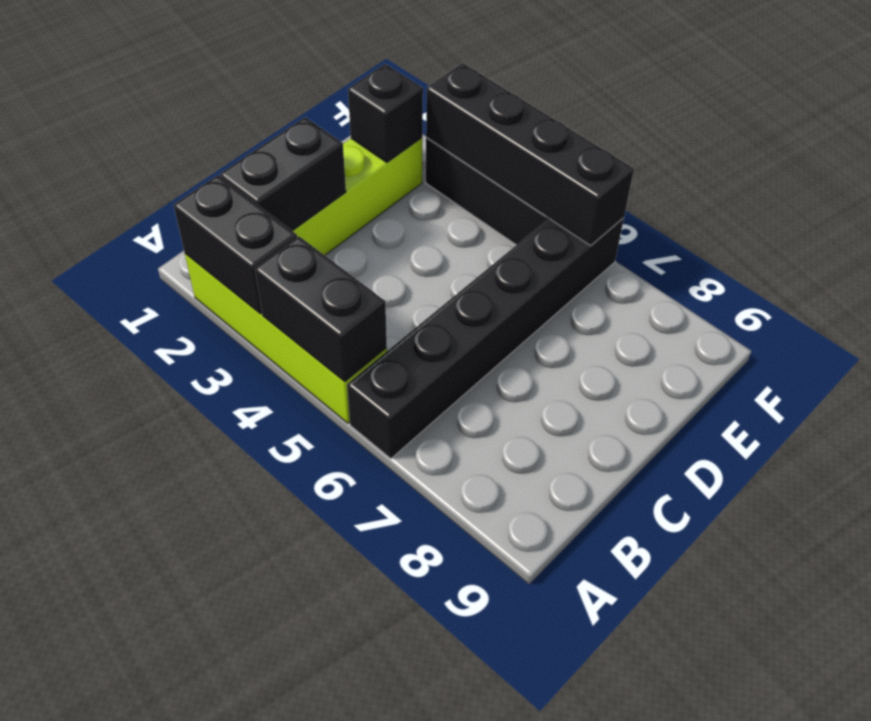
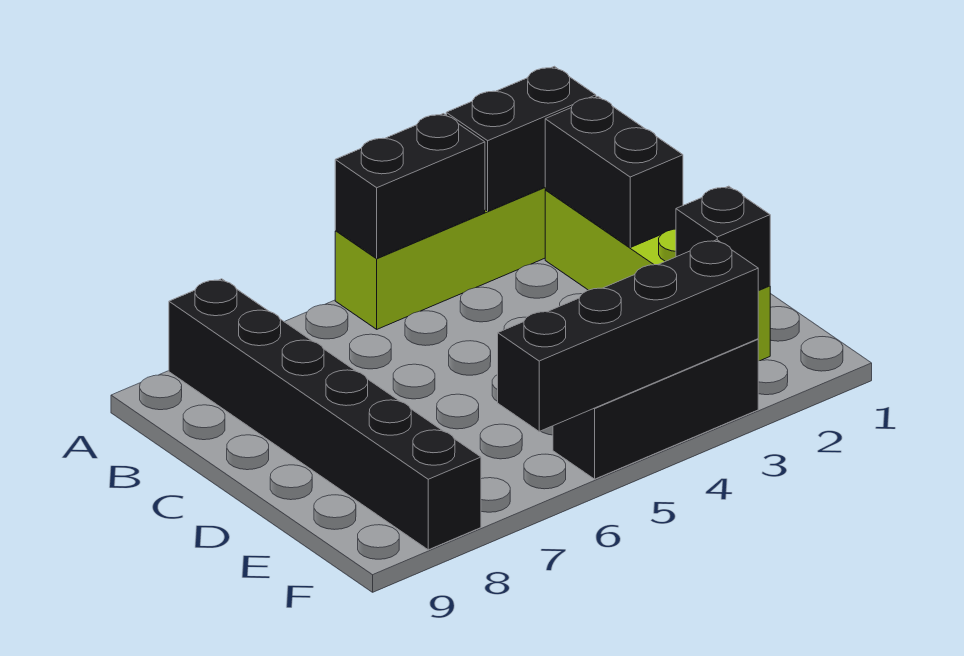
black brick A6:F6 level 1 -> black brick A8:F8 level 1

